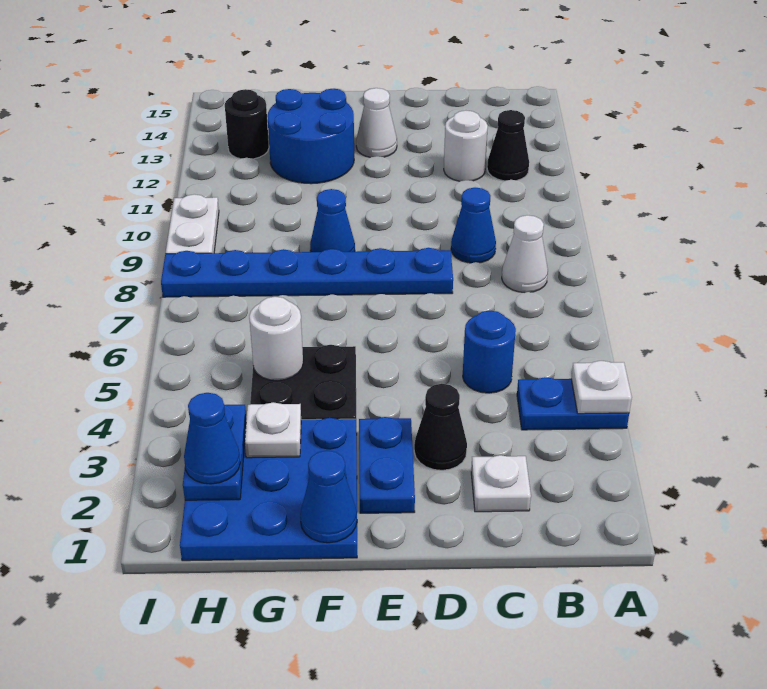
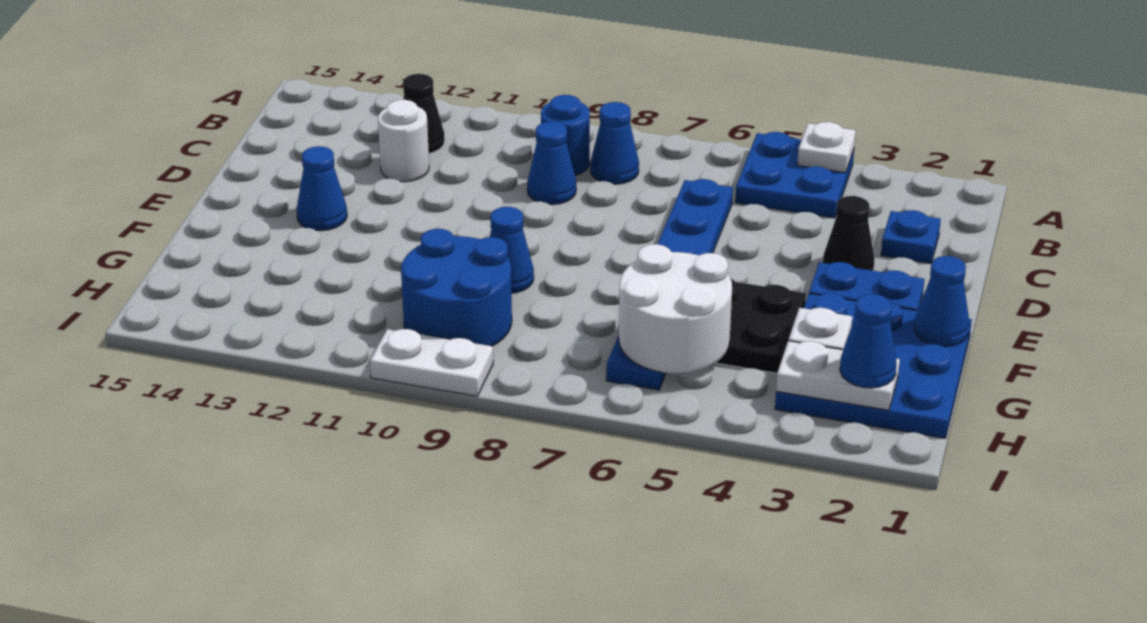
blue plate A4:B4 level 1 -> blue plate A4:B5 level 1
white cone B8 level 1 -> blue cone B8 level 1
white plate C2 level 1 -> blue plate C2 level 1
blue round brick C5 level 1 -> blue round brick B9 level 1
blue plate D8:I8 level 1 -> blue plate C6:H6 level 1
white cone E13 level 1 -> blue cone E13 level 1
blue round brick F12:G13 level 1 -> blue round brick G9:H10 level 1
white round brick G5 level 2 -> white round brick G5:H6 level 2
blue plate H2:H3 level 2 -> white plate H2:H3 level 2
black round brick H13 level 1 -> none

